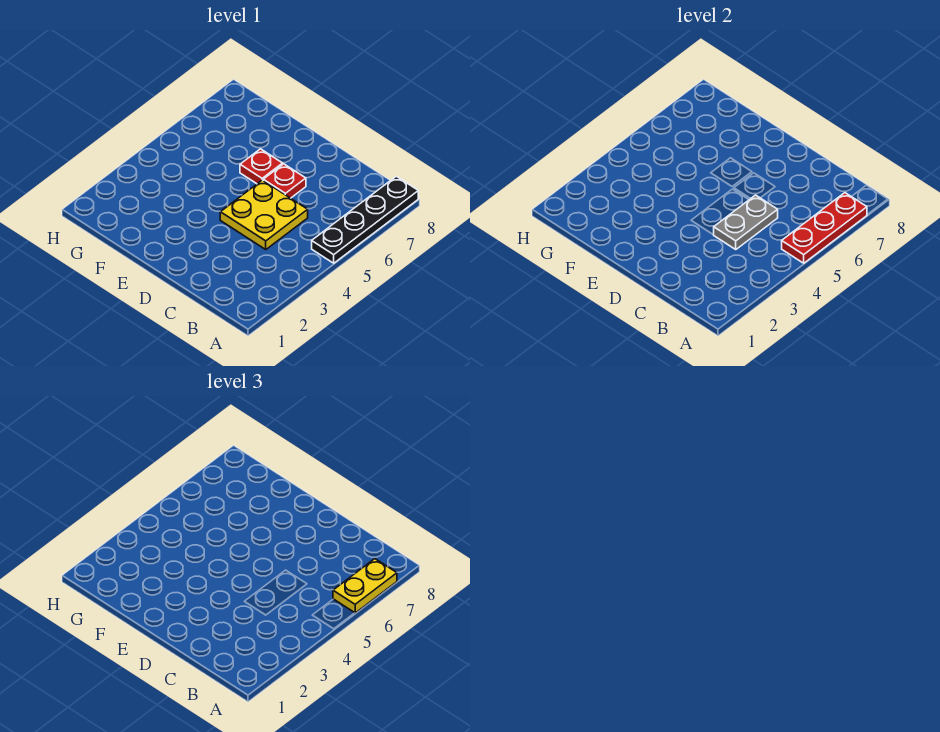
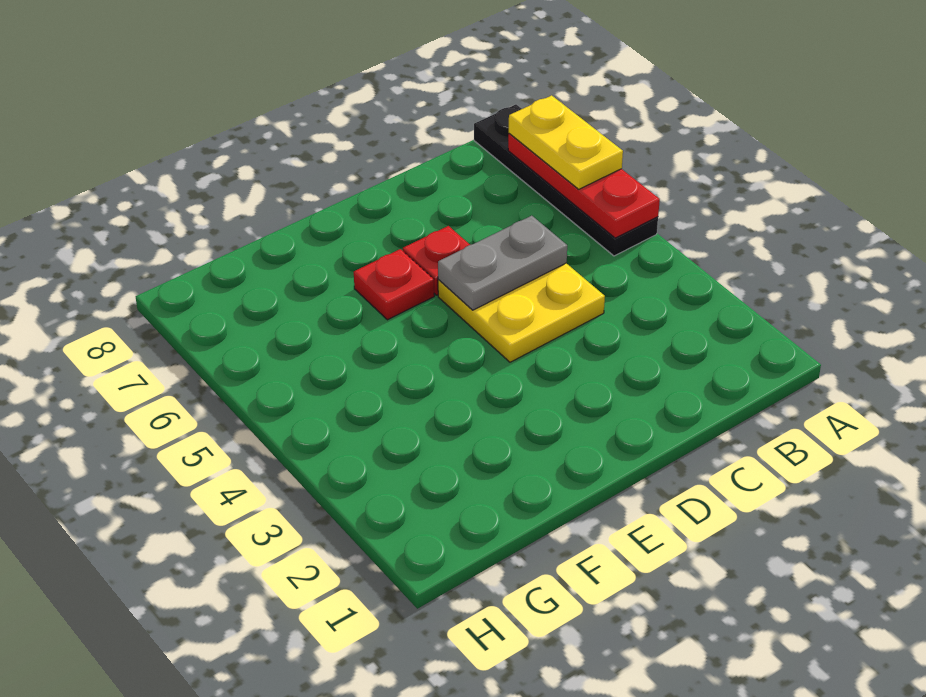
grey plate C4:C5 level 2 -> grey plate C5:D5 level 2

